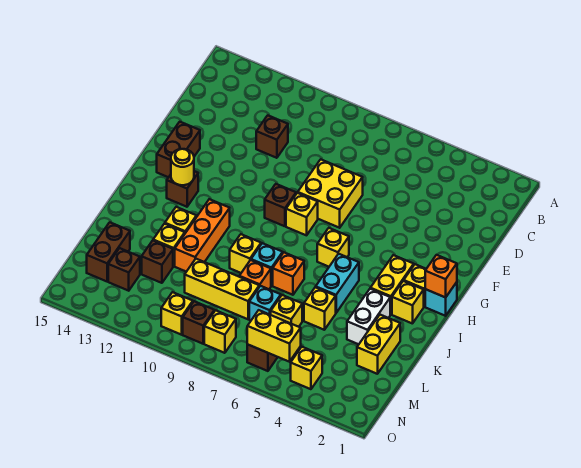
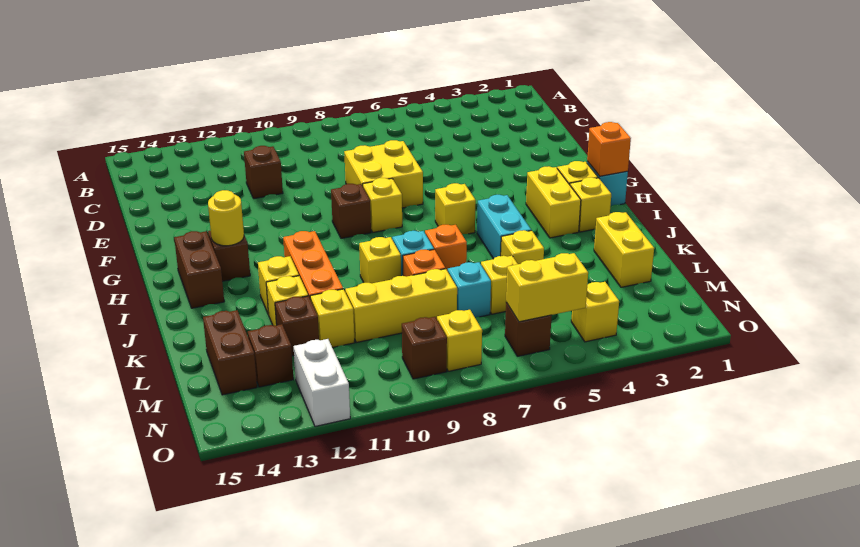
brown brick F14:G14 level 1 -> brown brick H14:I14 level 1
white brick J3:K3 level 1 -> white brick N12:O12 level 1
yellow brick N10 level 1 -> yellow brick L11 level 1

